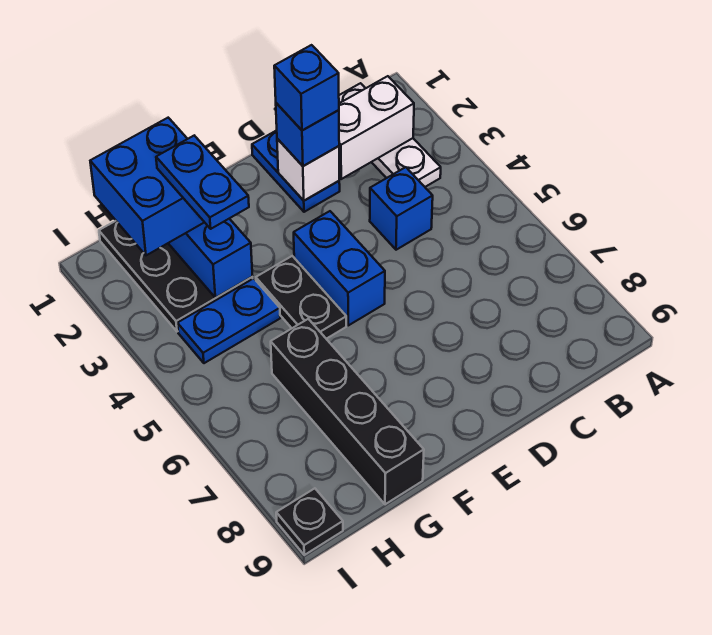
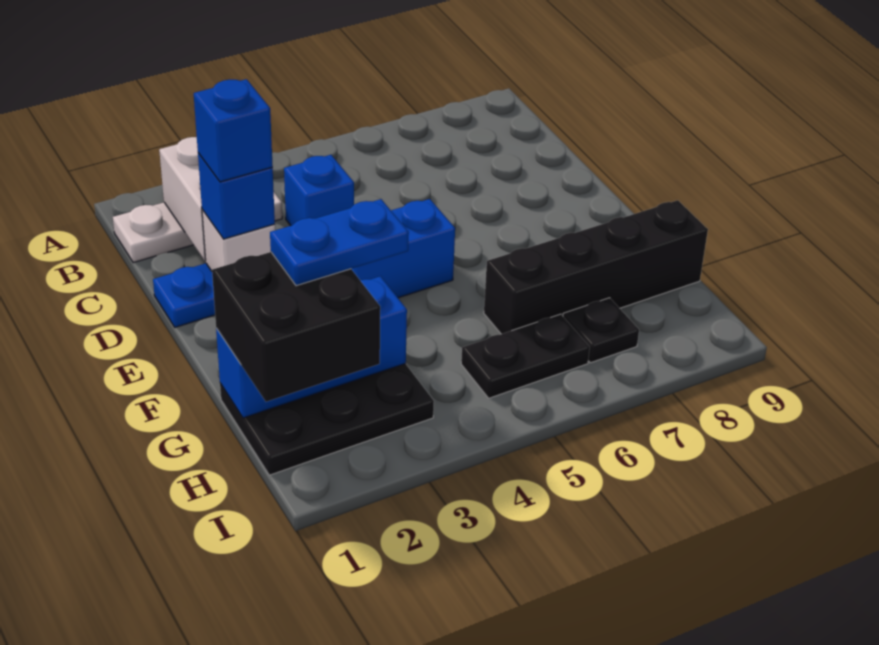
black plate F4:F5 level 1 -> black plate H5:H6 level 1
blue brick G1:H2 level 3 -> black brick G1:H2 level 3
blue plate G4:H4 level 1 -> none
black plate I9 level 1 -> black plate H7 level 1

